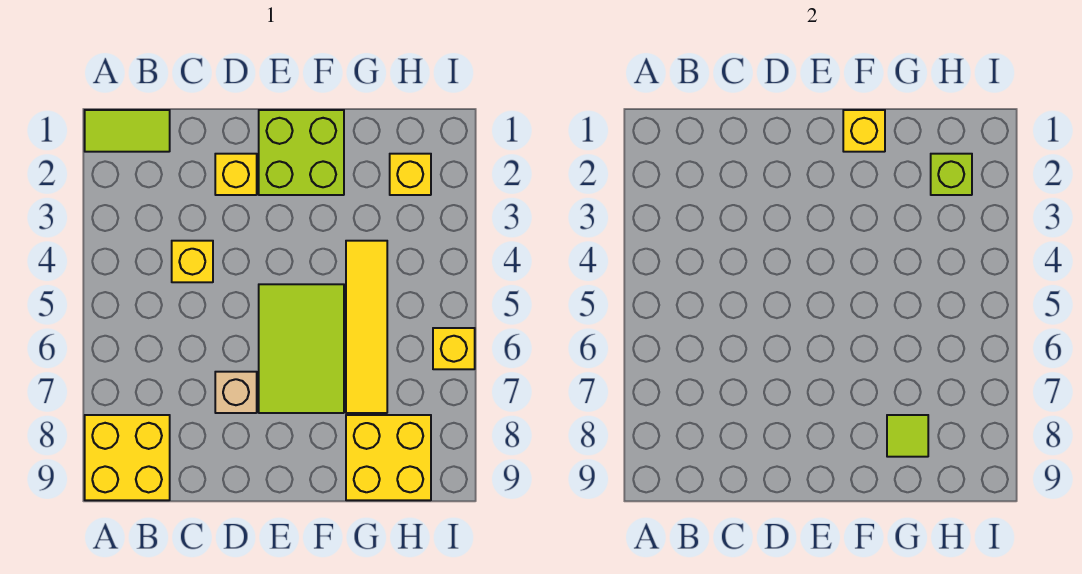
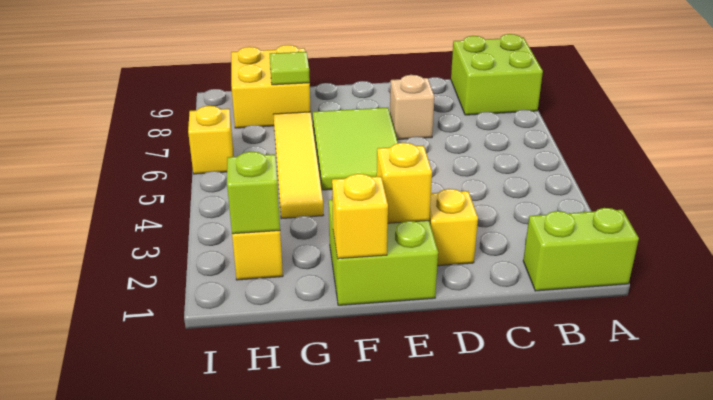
lime tile A1:B1 level 1 -> lime brick A1:B1 level 1
yellow brick A8:B9 level 1 -> lime brick A8:B9 level 1
yellow brick C4 level 1 -> yellow brick E2 level 2

